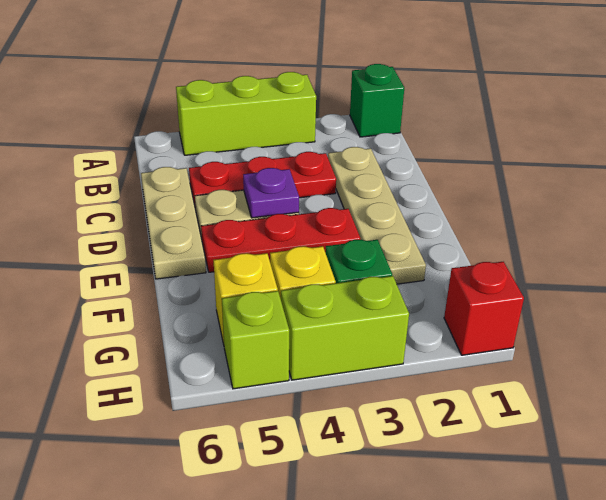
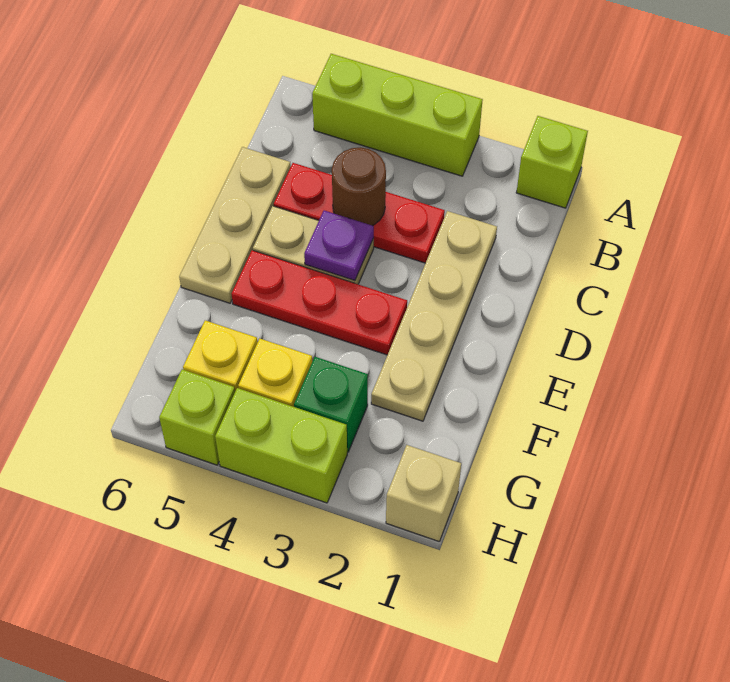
green brick A1 level 1 -> lime brick A1 level 1
none -> brown round brick C4 level 2
red brick H1 level 1 -> tan brick H1 level 1

